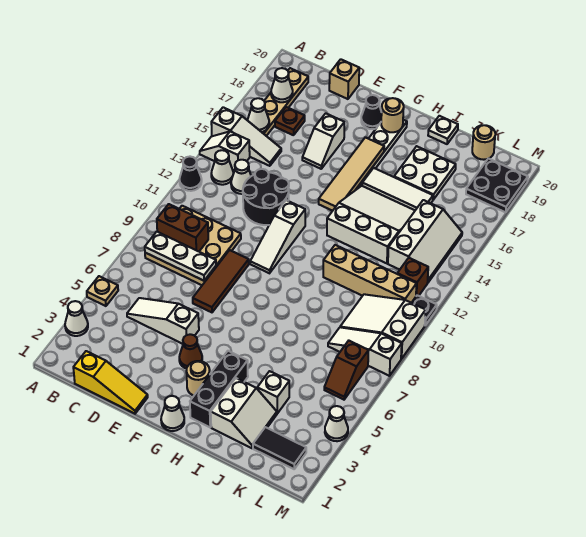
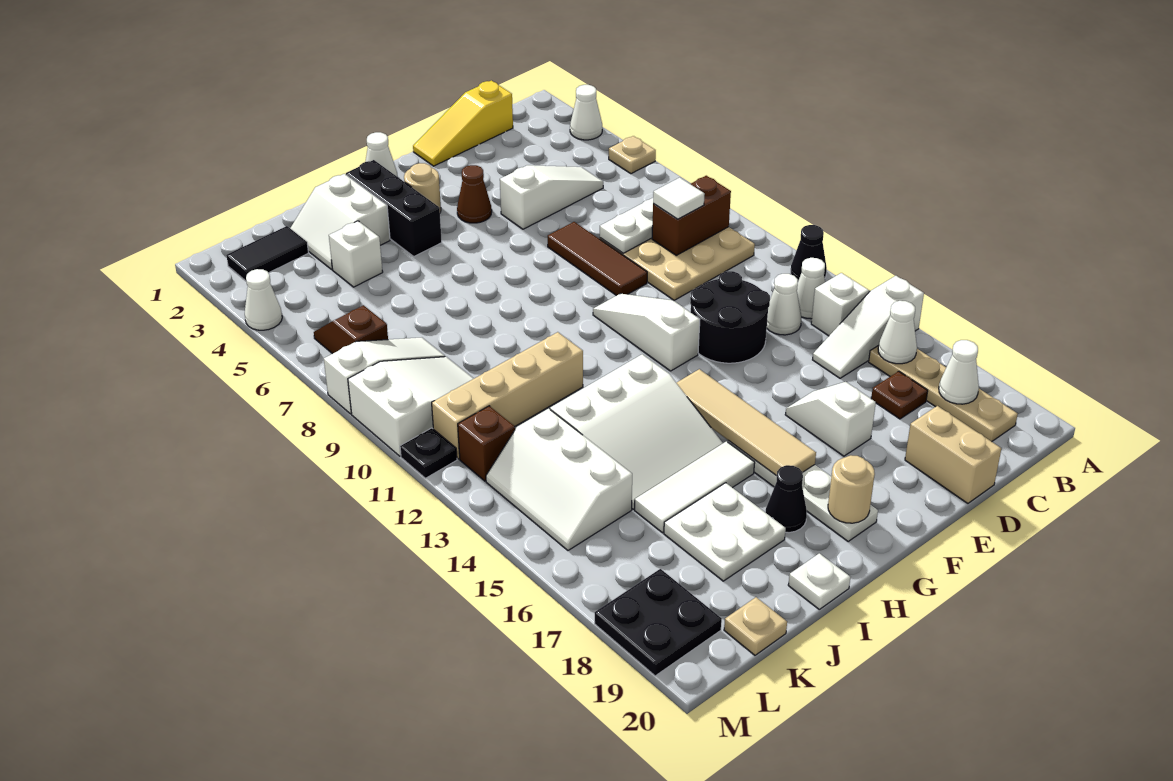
none -> white tile C9 level 3
tan brick D20 level 1 -> tan brick D19:D20 level 1
black cone F19 level 1 -> black cone H18 level 1
tan round brick K20 level 1 -> tan plate K20 level 1

